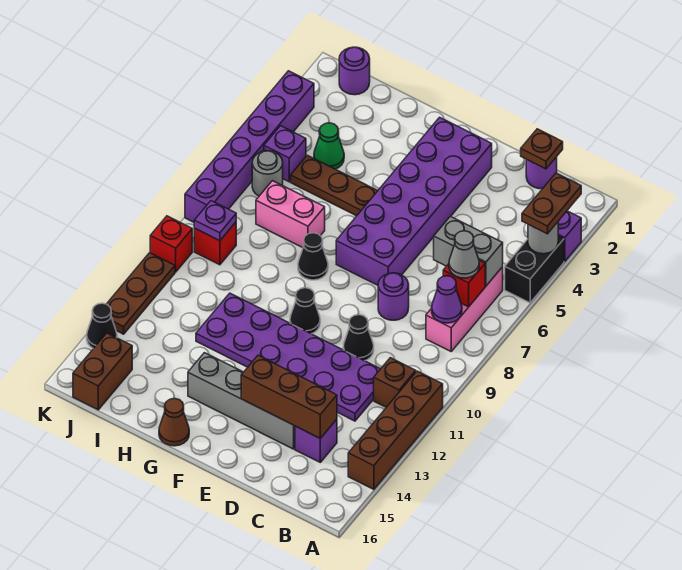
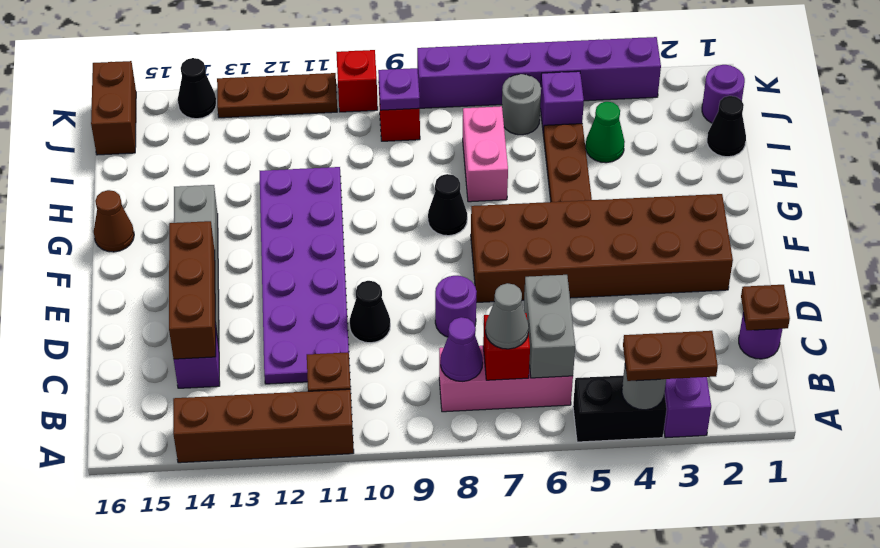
purple brick E2:F7 level 1 -> brown brick E2:F7 level 1
black cone F10 level 1 -> black cone I1 level 1
brown brick J15:J16 level 1 -> brown brick J16:K16 level 1

